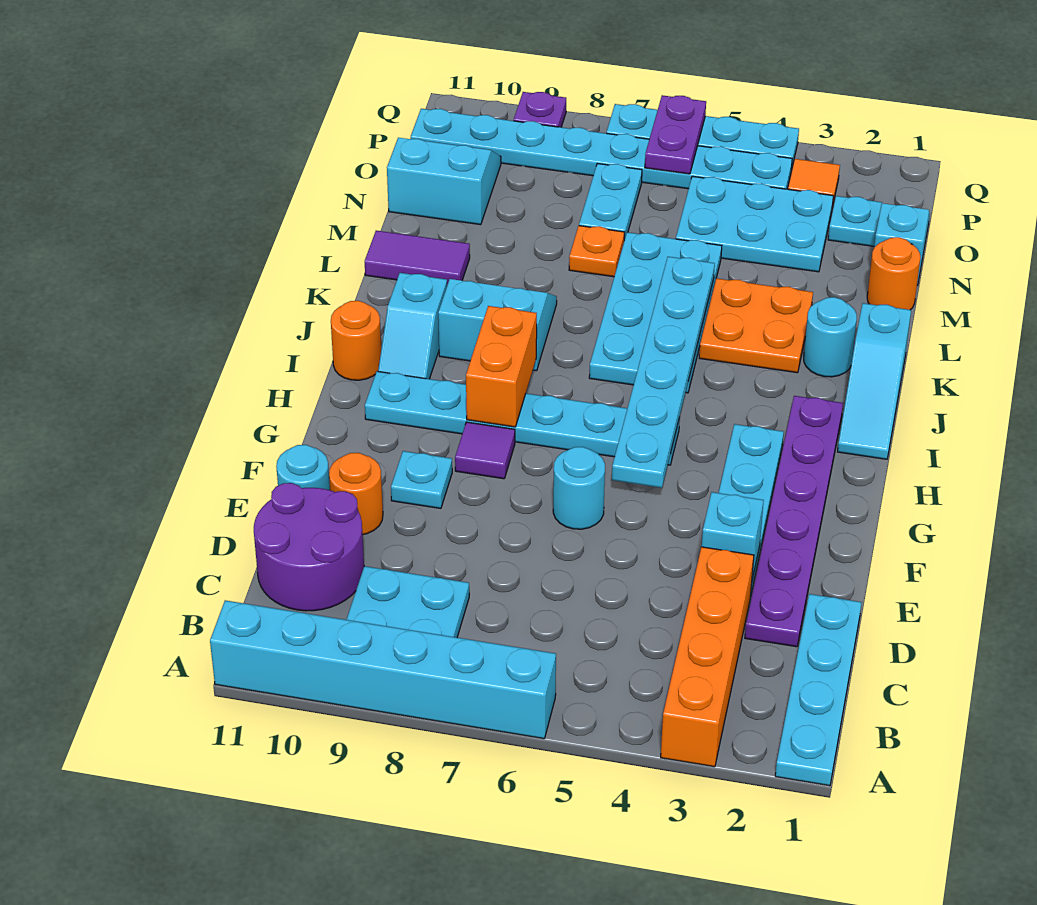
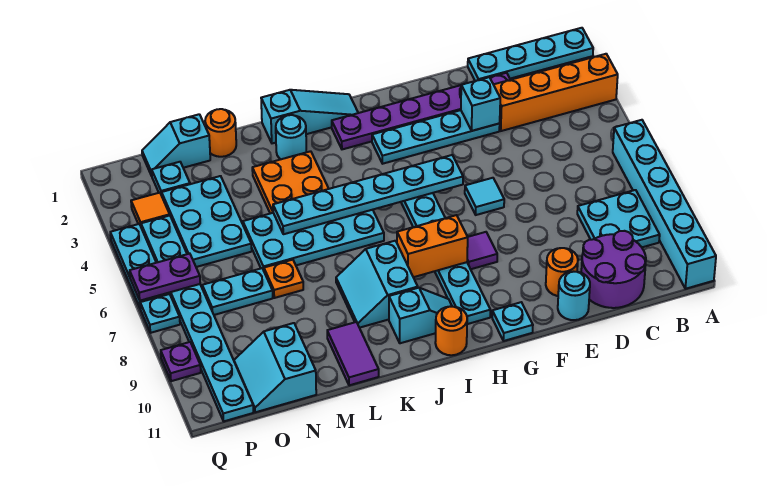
cyan round brick F6 level 1 -> cyan tile F6 level 1
cyan plate F9 level 1 -> cyan plate G11 level 1

